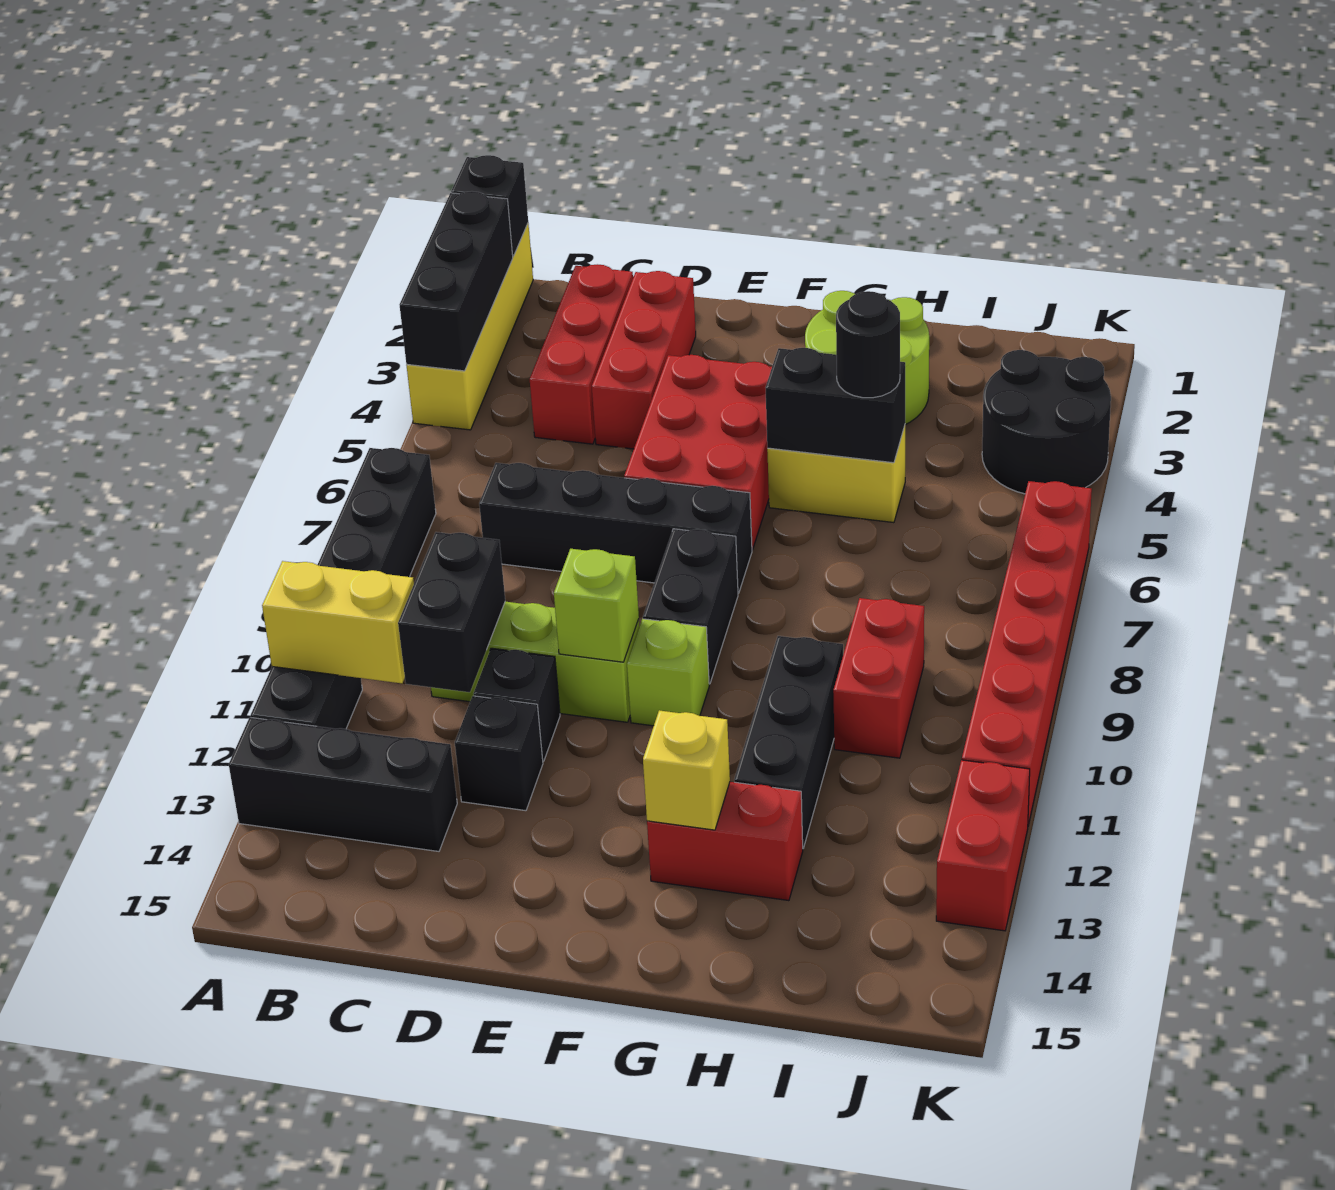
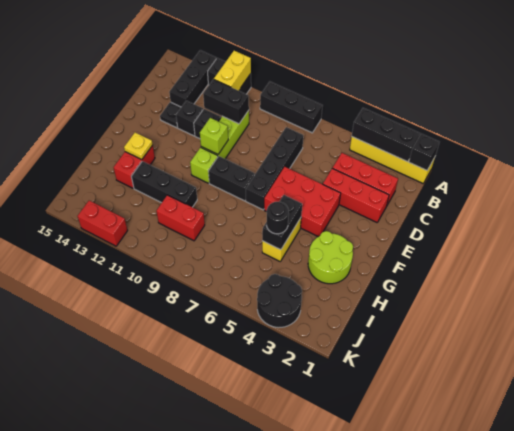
none -> black plate D13 level 1
yellow brick G13 level 2 -> yellow plate G13 level 2
red brick K6:K11 level 1 -> none

